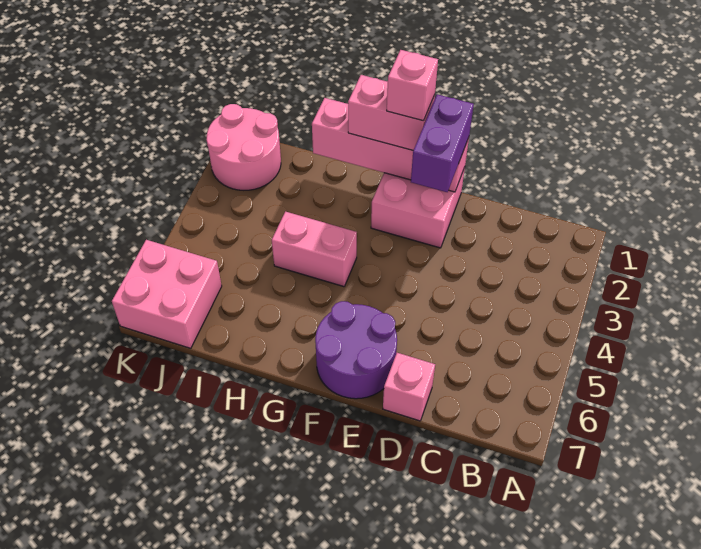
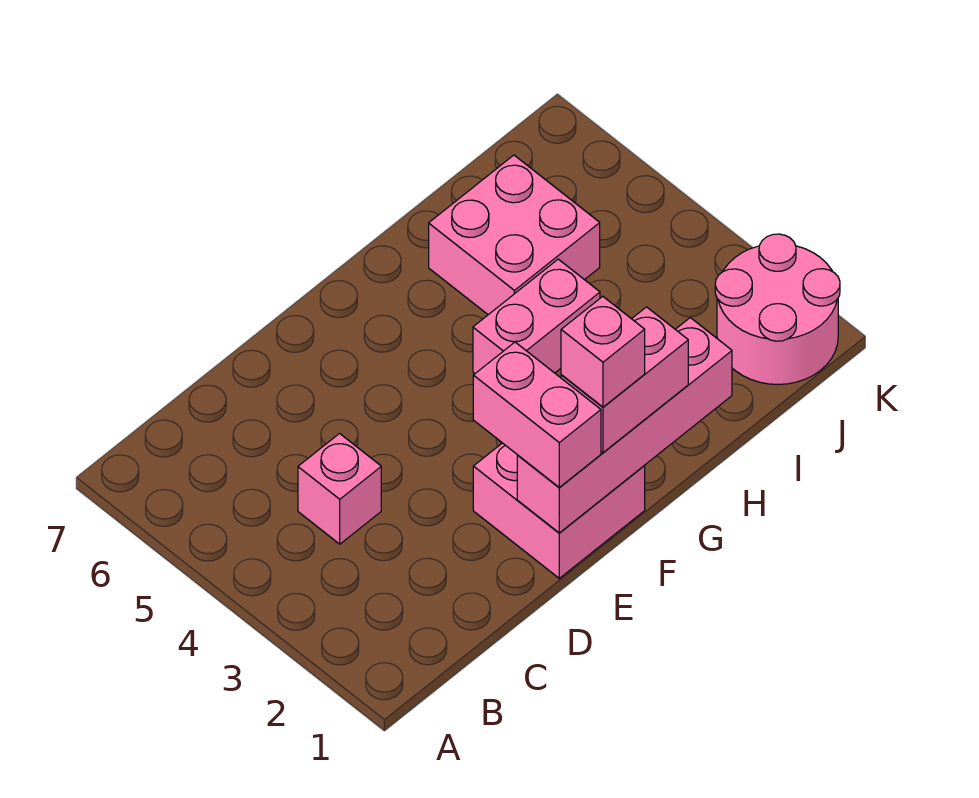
pink brick D7 level 1 -> pink brick C4 level 1
purple brick E1:E2 level 3 -> pink brick E1:E2 level 3
purple round brick E6:F7 level 1 -> none
pink brick J6:K7 level 1 -> pink brick H5:I6 level 1

